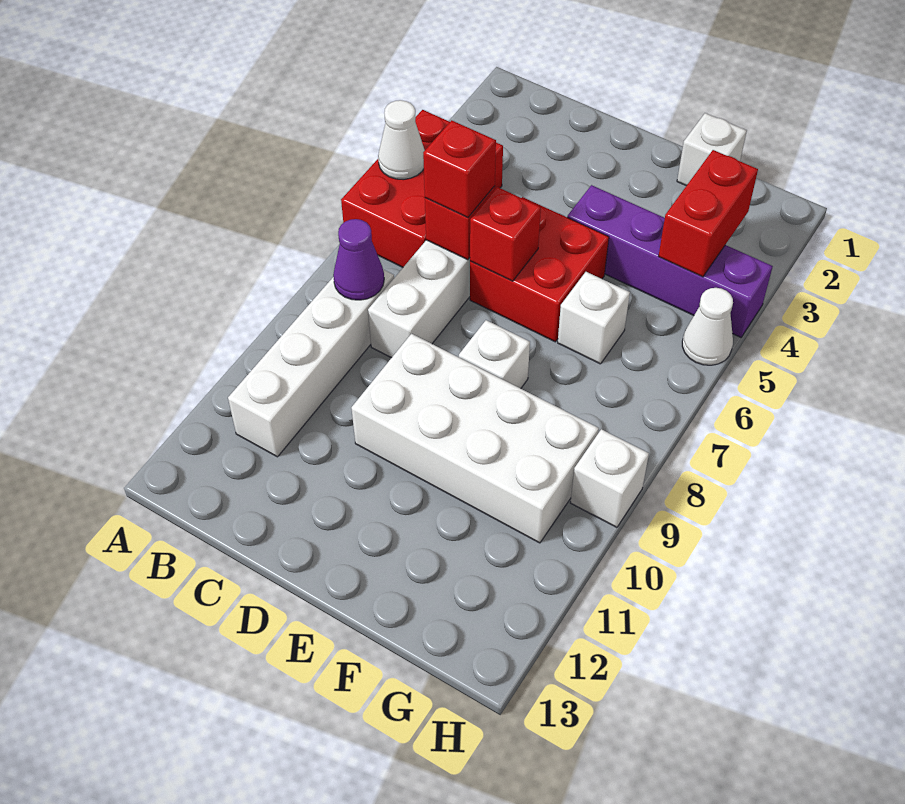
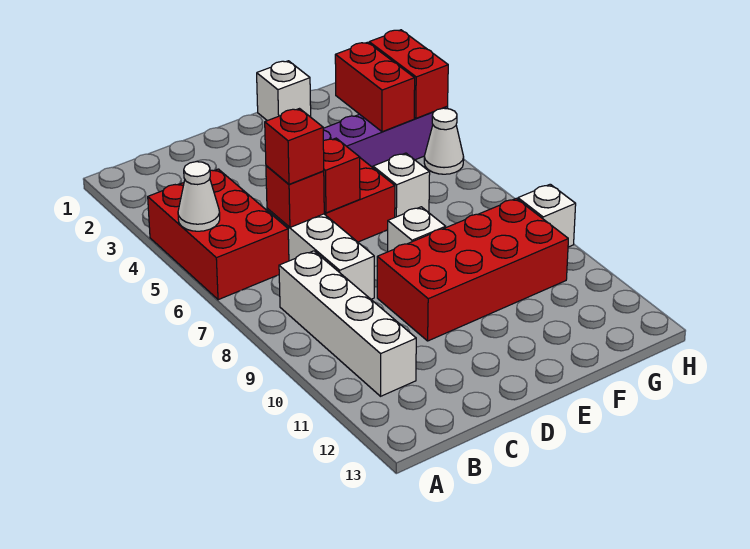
purple cone B8 level 2 -> none
white brick D9:G10 level 1 -> red brick D9:G10 level 1
none -> red brick H3:H4 level 2

